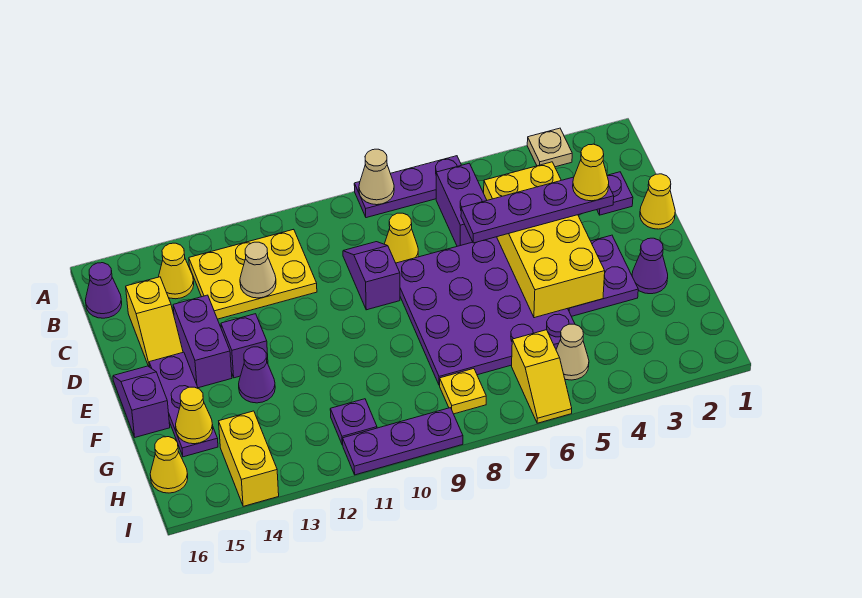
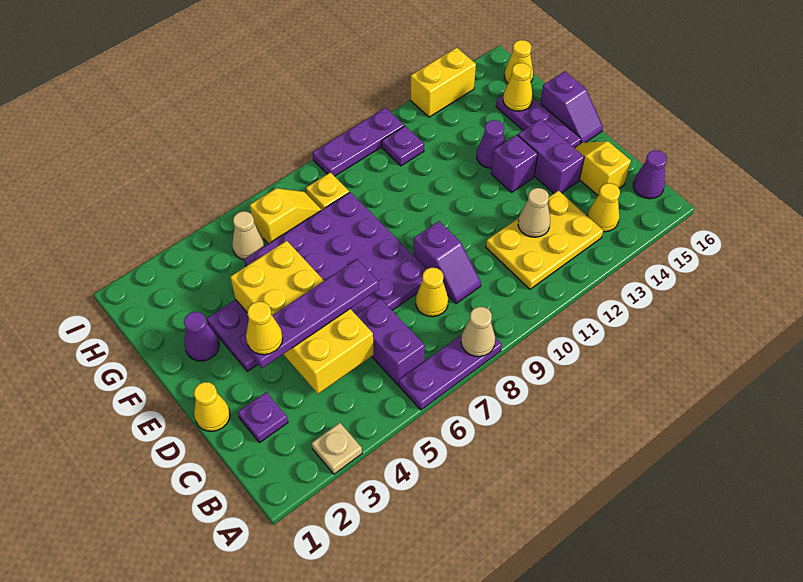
yellow slope H6:I6 level 1 top H -> yellow slope H6:H7 level 1 top 6
yellow brick H14:I14 level 1 -> yellow brick I13:I14 level 1

